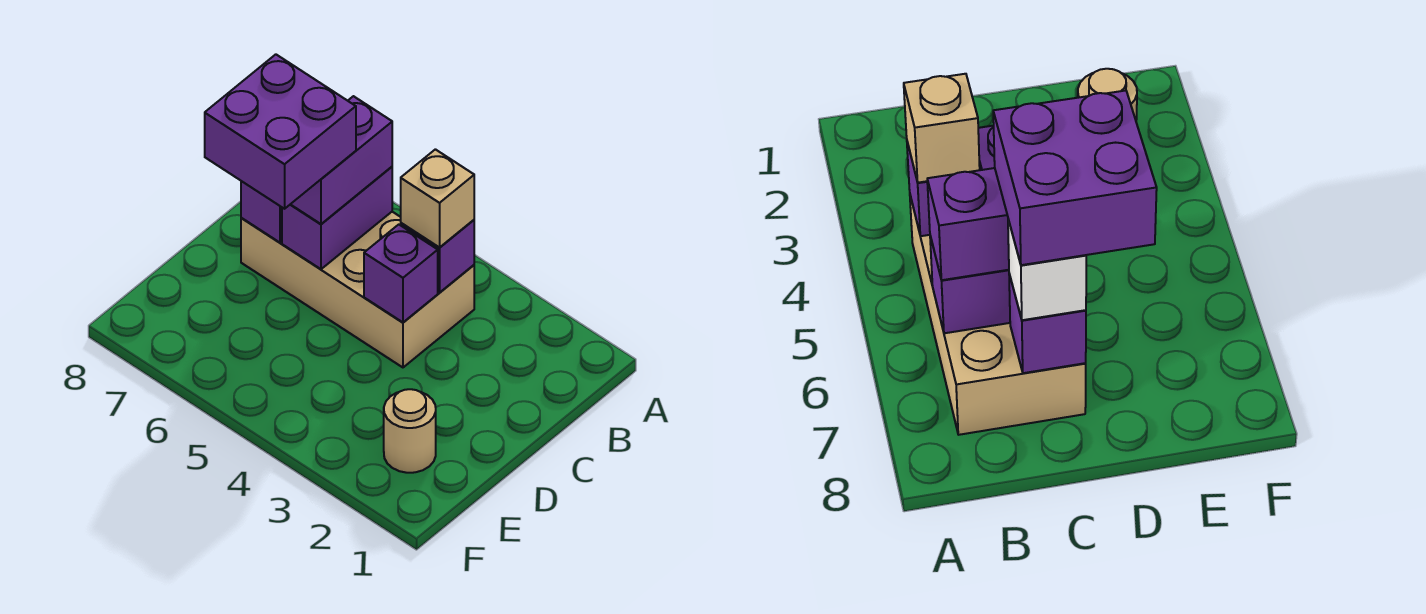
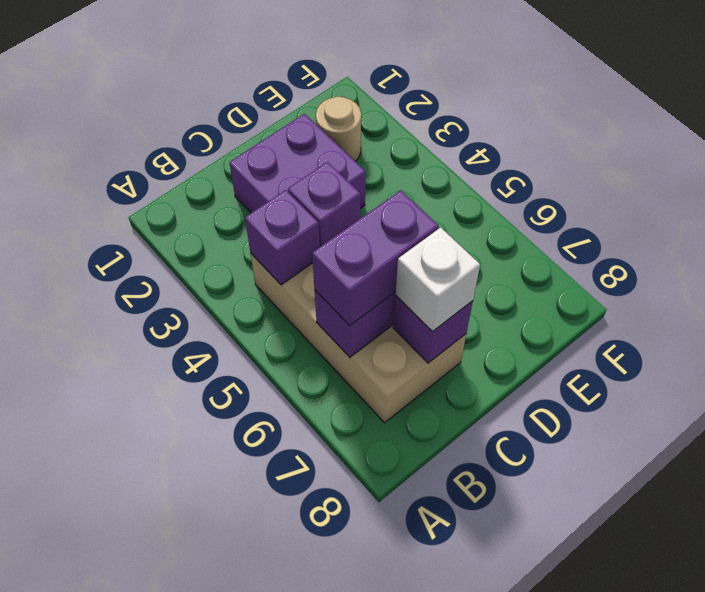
tan brick B4 level 3 -> none
purple brick C6:D7 level 4 -> purple brick C2:D3 level 1

